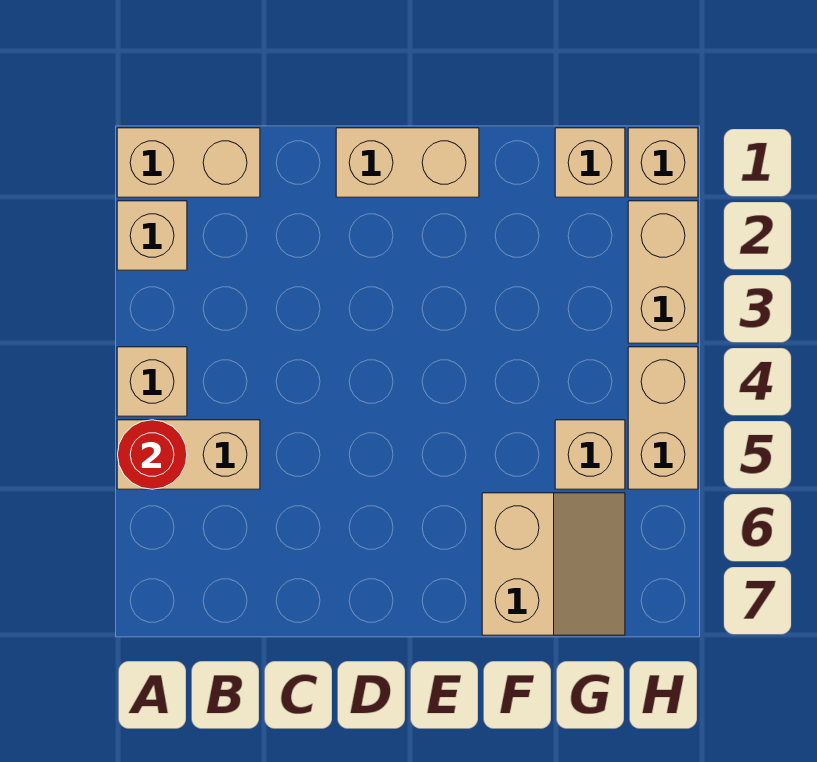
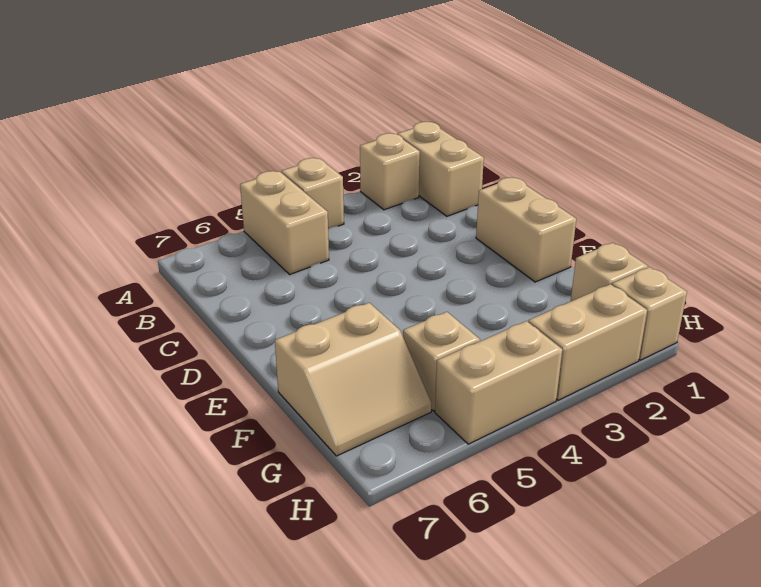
red round brick A5 level 2 -> none

